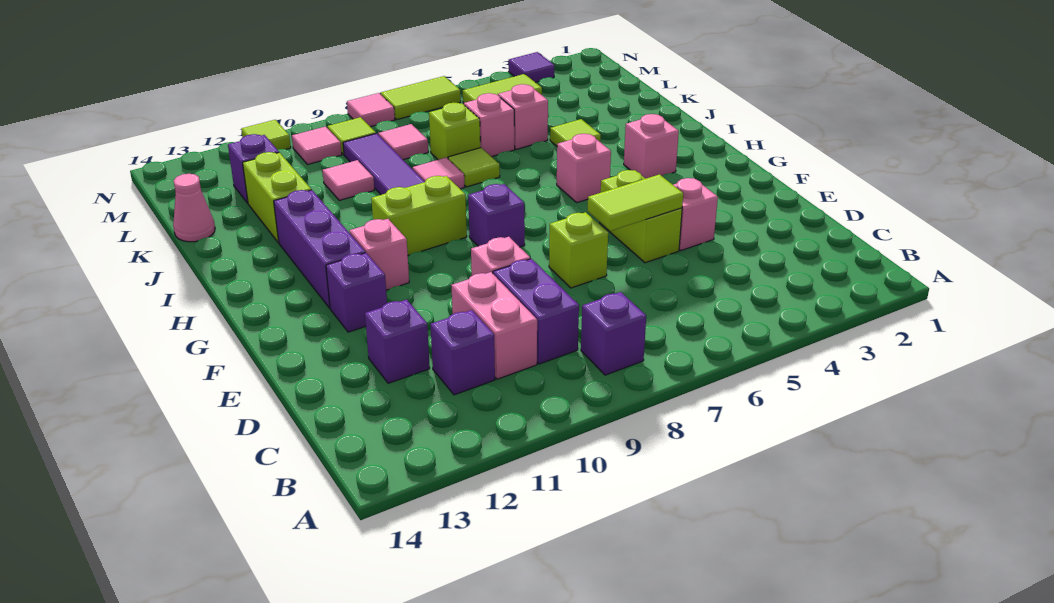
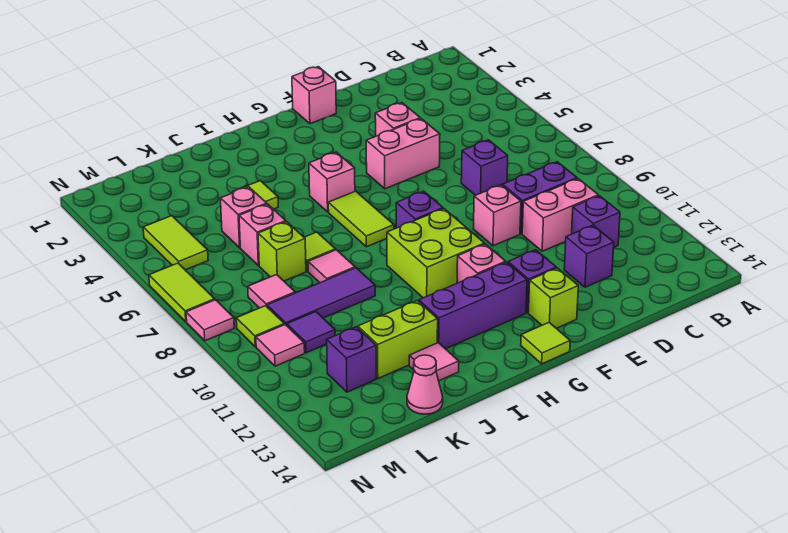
purple brick B8 level 1 -> purple brick D7 level 1
lime brick E5:F5 level 1 -> pink brick E5:F5 level 1
lime tile E5:E6 level 2 -> lime tile H6:H7 level 1
lime brick E7 level 1 -> lime brick F13 level 1
pink brick H3 level 1 -> pink brick F1 level 1
lime brick H9:H10 level 1 -> lime brick G9:H10 level 1
pink tile K10 level 1 -> pink tile J13 level 1
purple tile N3 level 1 -> purple tile L10 level 1
lime tile N11 level 1 -> lime tile G14 level 1

